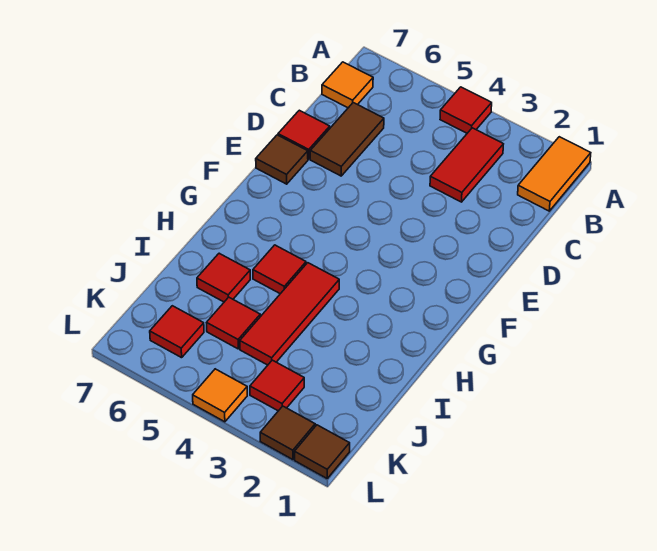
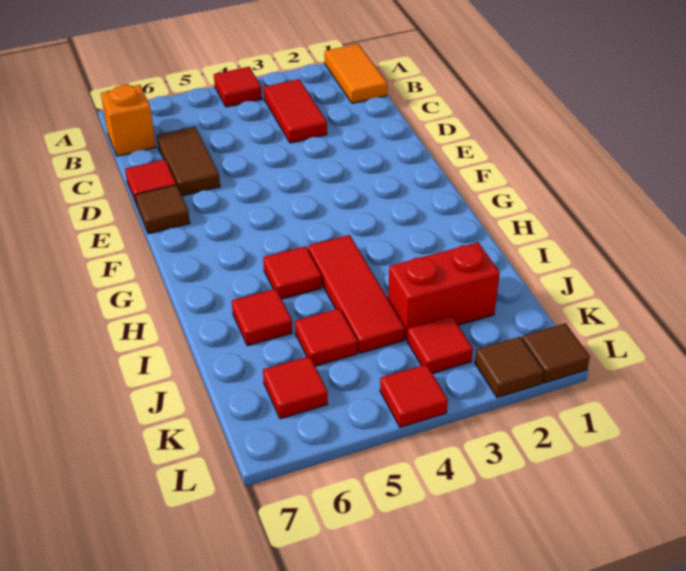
orange tile B7 level 1 -> orange brick B7 level 1
none -> red brick J2:J3 level 1
orange tile L4 level 1 -> red tile L4 level 1

